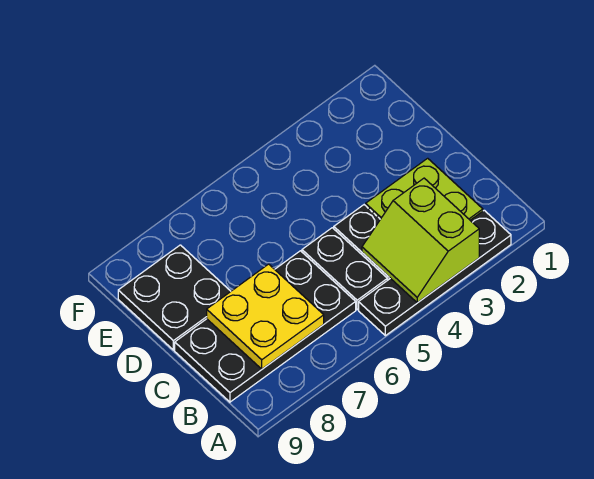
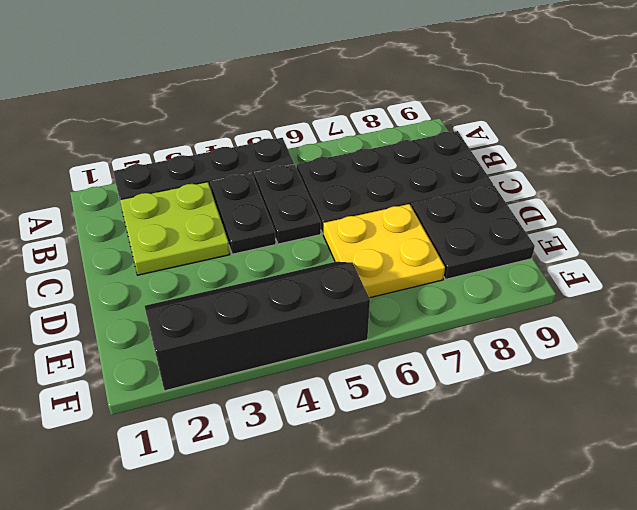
lime slope A3:B4 level 2 top 3 -> none
yellow plate B7:C8 level 2 -> yellow plate D6:E7 level 1
none -> black slope E2:F5 level 1 top F

